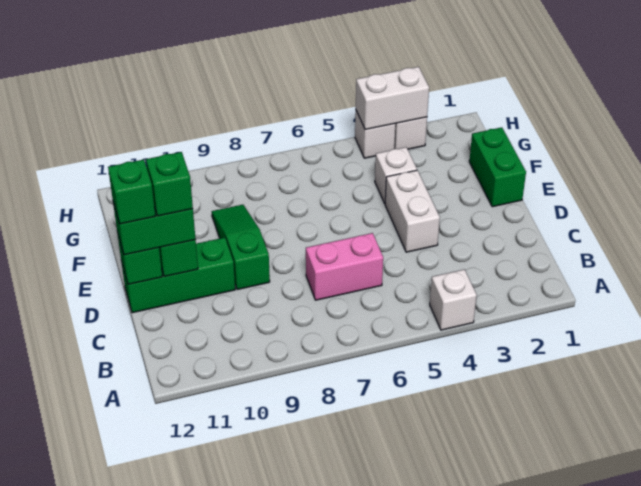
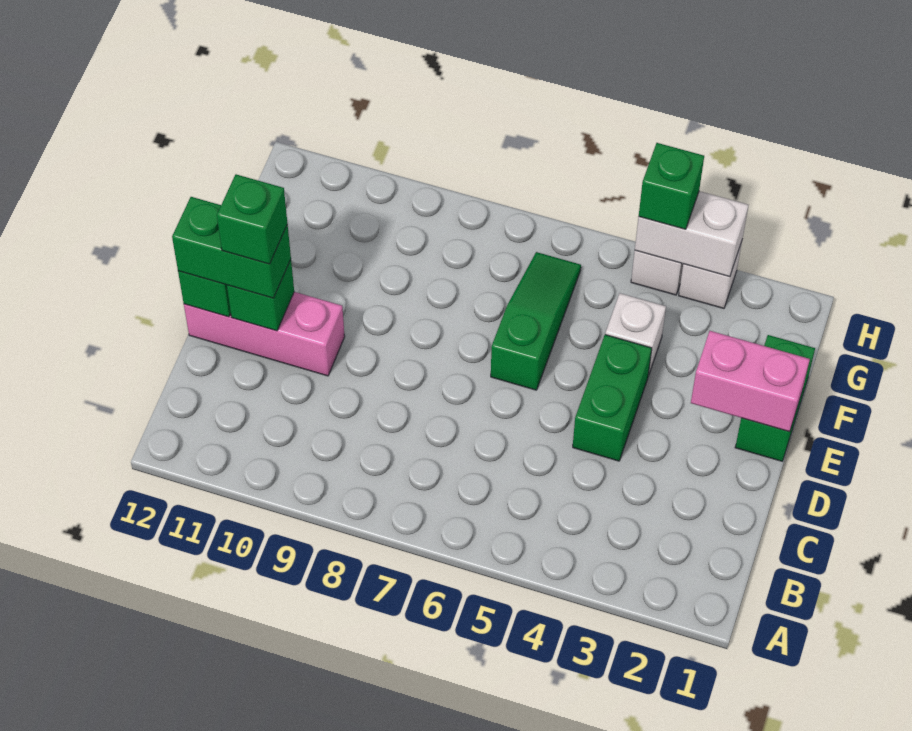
white brick A4 level 1 -> none
pink brick C6:C7 level 1 -> pink brick E1:E2 level 2
white brick D4:E4 level 1 -> green brick D4:E4 level 1
green slope D9:F9 level 1 top D -> green slope E6:G6 level 1 top E
green brick D10:D12 level 1 -> pink brick D10:D12 level 1
green brick D12 level 4 -> green brick H4 level 3

